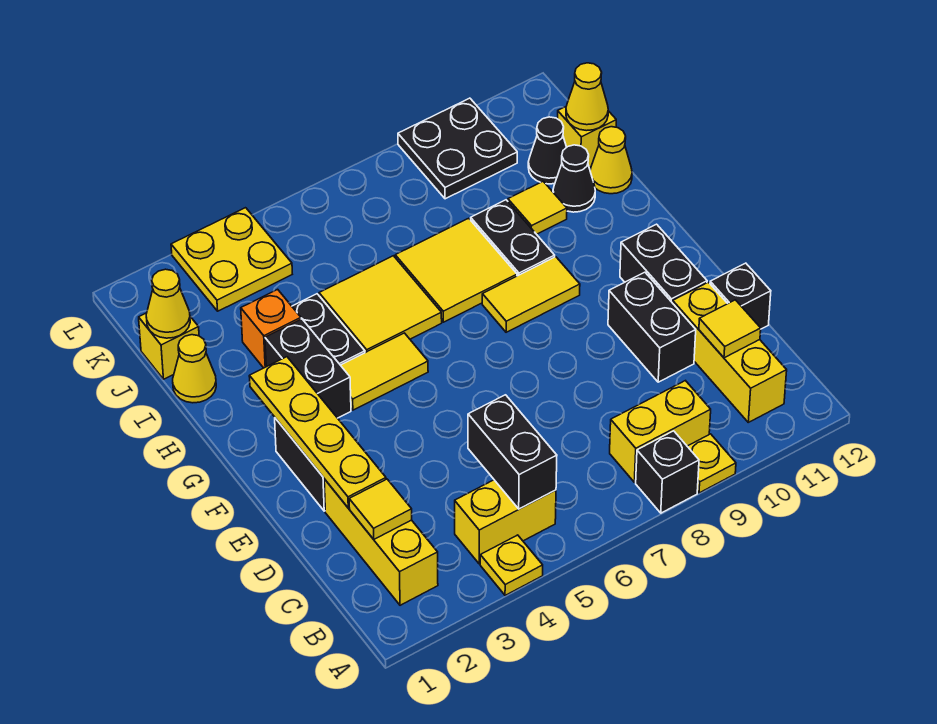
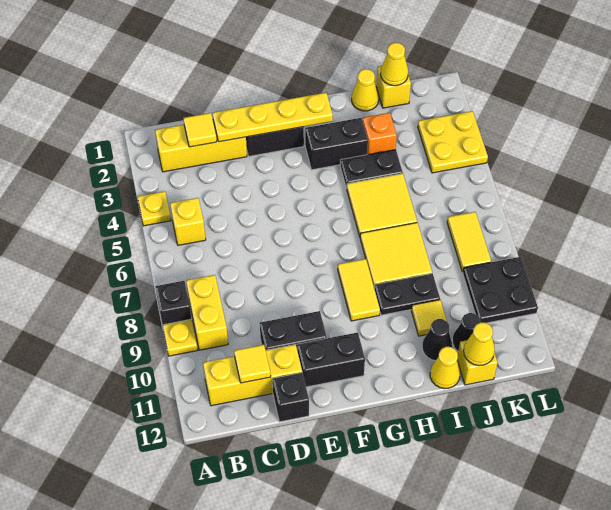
yellow brick B4:B5 level 1 -> yellow brick B5 level 1
black brick B5:C5 level 2 -> none
yellow tile G4:G5 level 1 -> yellow tile K7:K8 level 1

